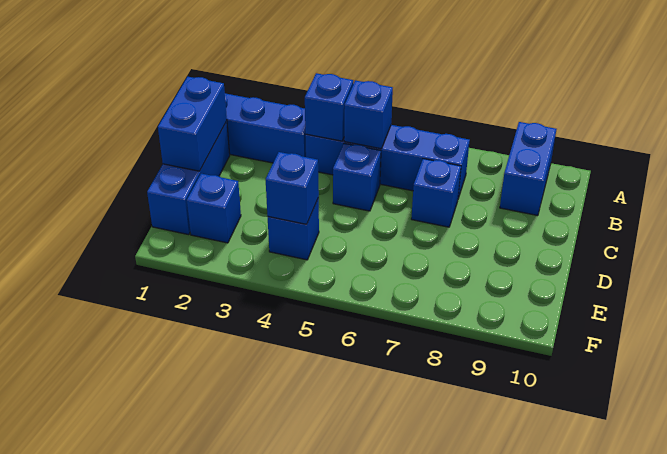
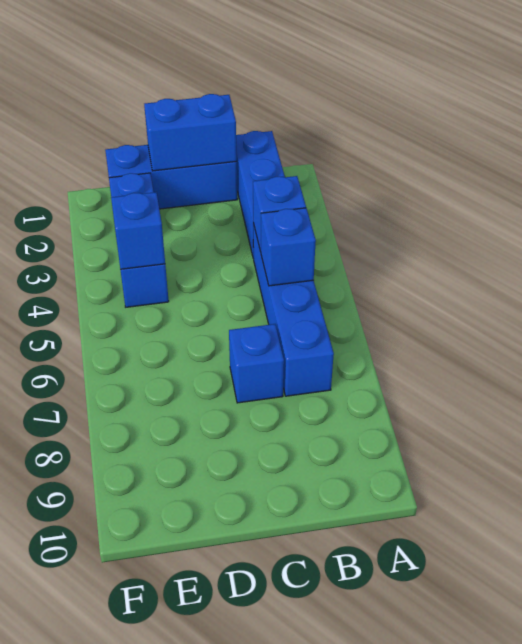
blue brick A9:B9 level 1 -> none
blue brick C5 level 1 -> none

